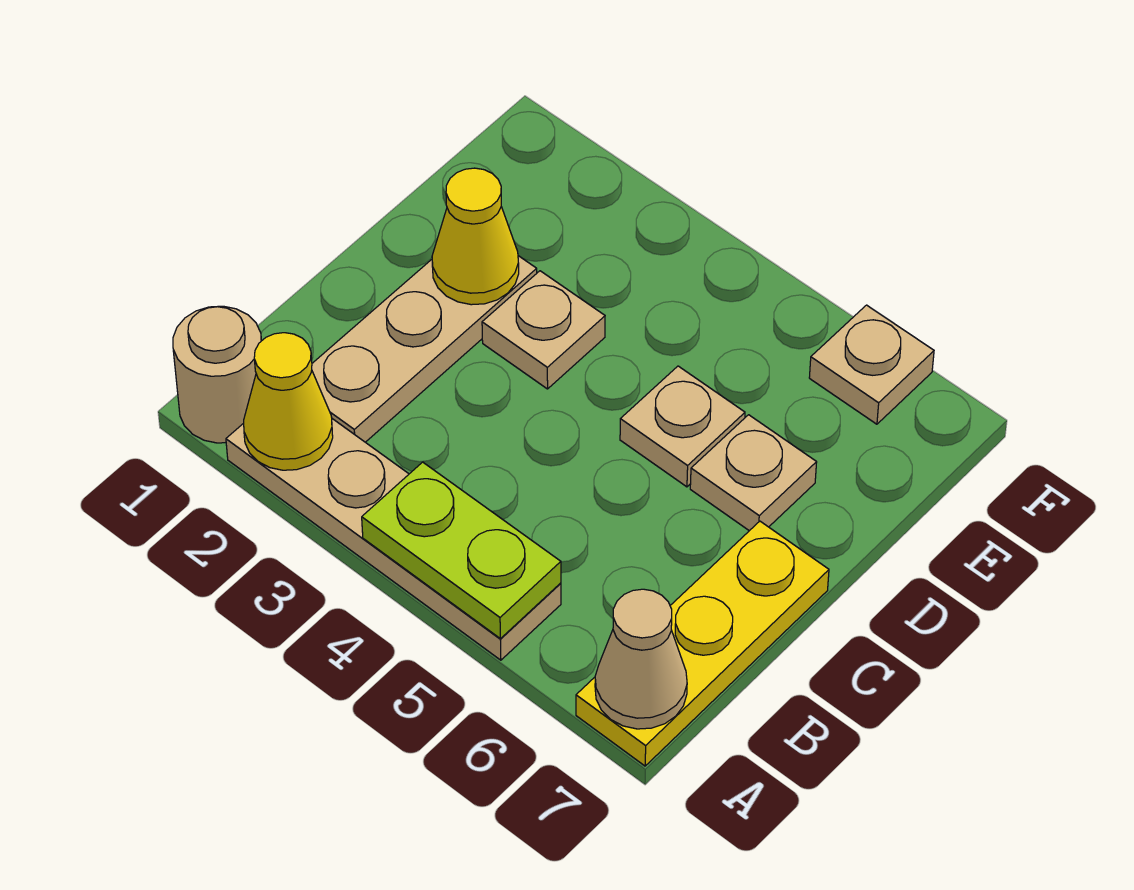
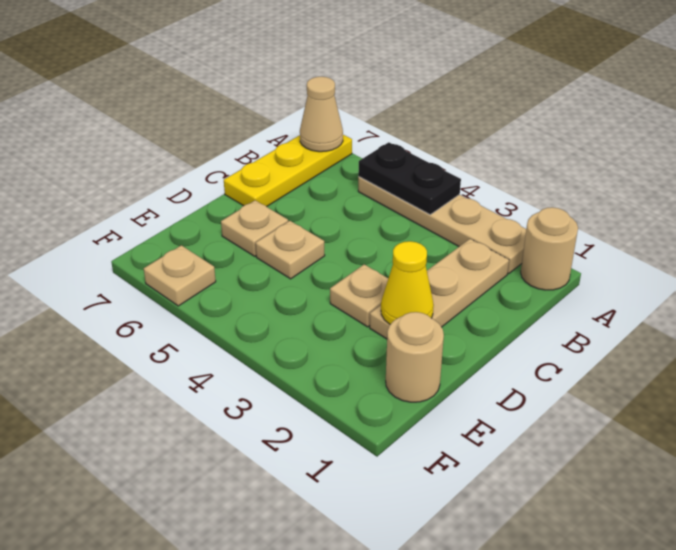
yellow cone A2 level 2 -> none
lime plate A4:A5 level 2 -> black plate A4:A5 level 2
none -> tan round brick E1 level 1

